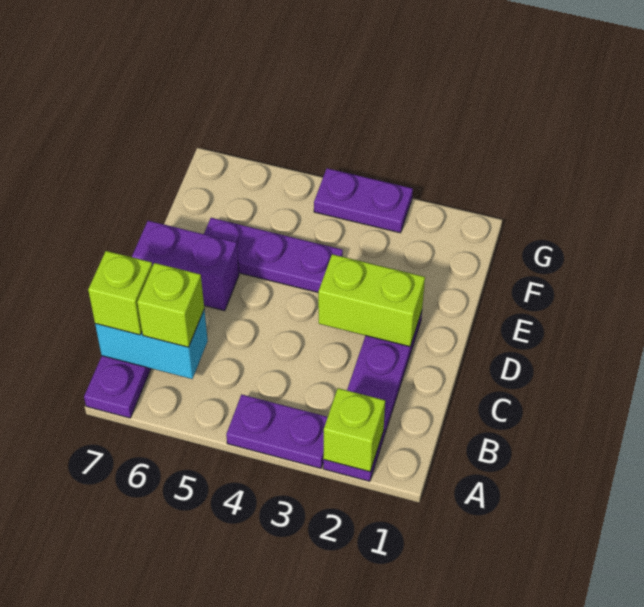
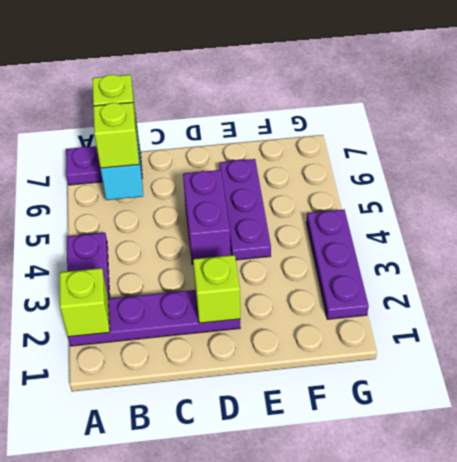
lime brick D2:D3 level 2 -> lime brick D2 level 2
purple brick D6:D7 level 1 -> purple brick D4:D5 level 1
purple plate G3:G4 level 1 -> purple plate G2:G4 level 1

